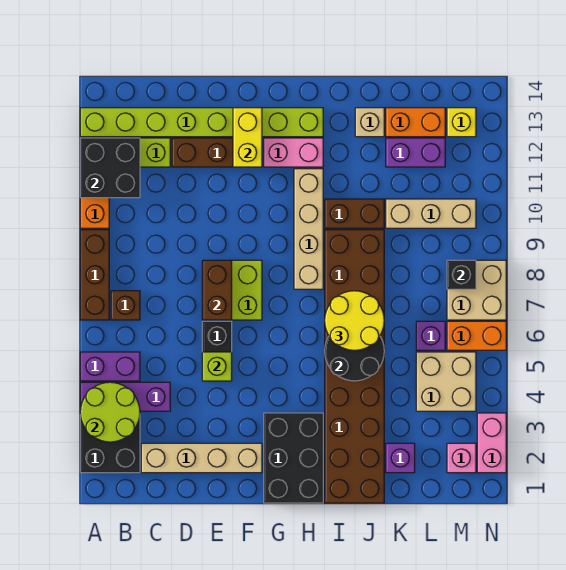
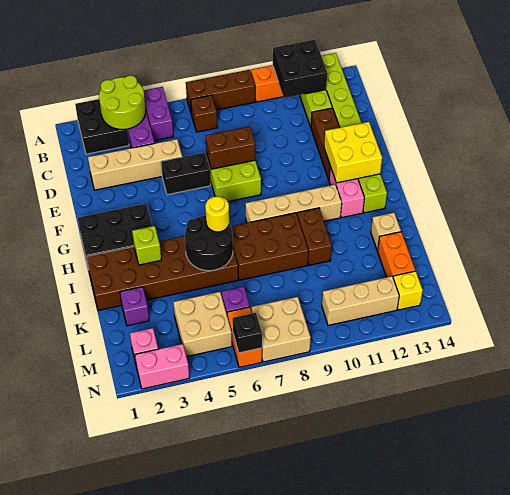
tan brick C2:F2 level 1 -> tan brick D2:D5 level 1
lime brick E5 level 2 -> lime brick I3 level 2
yellow brick F12:F13 level 2 -> yellow brick F12:G13 level 2
yellow round brick I6:J7 level 3 -> yellow round brick I6 level 3
tan brick K10:M10 level 1 -> tan brick M10:M12 level 1
purple brick K12:L12 level 1 -> none
black brick M8 level 2 -> black brick N6 level 2

